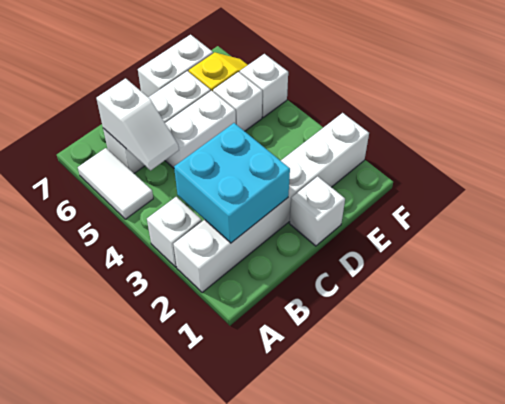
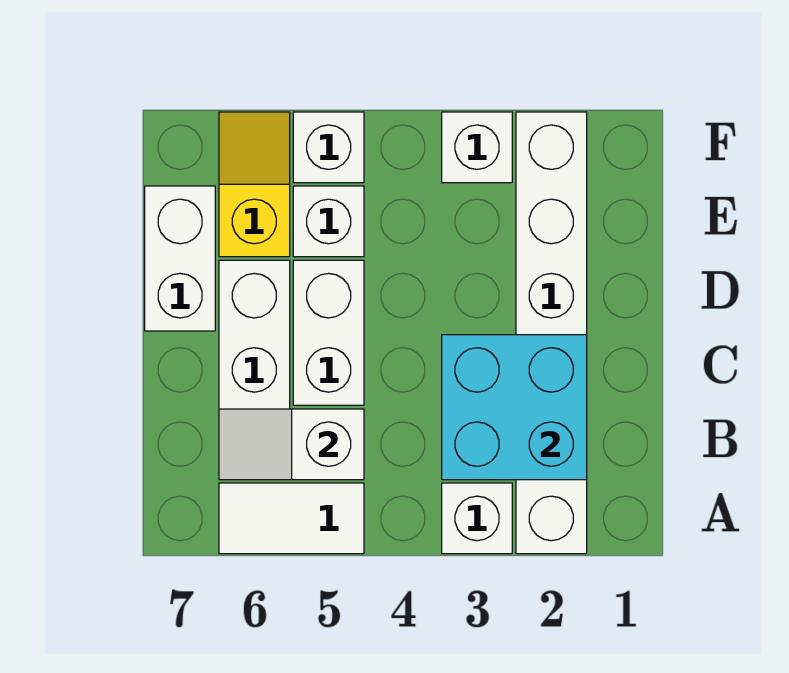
white slope B5:B6 level 2 top 6 -> white slope B5:B6 level 2 top 5
white brick D1 level 1 -> white brick F3 level 1

